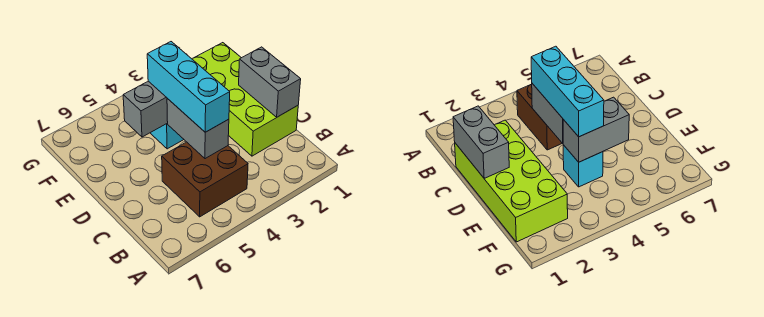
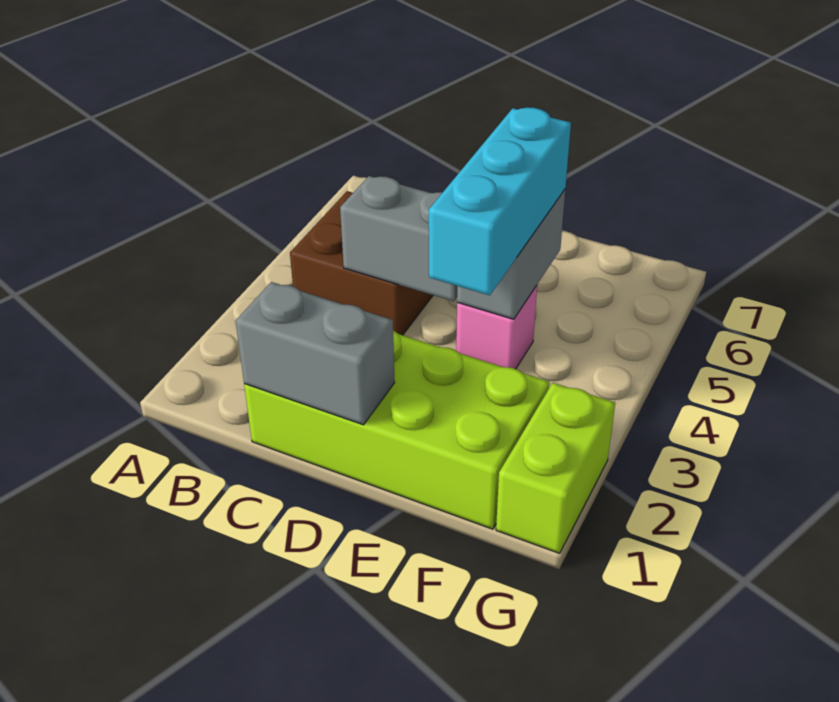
cyan brick C4:E4 level 3 -> cyan brick E3:E5 level 3
cyan brick E4 level 1 -> pink brick E4 level 1
none -> lime brick G1:G2 level 1

